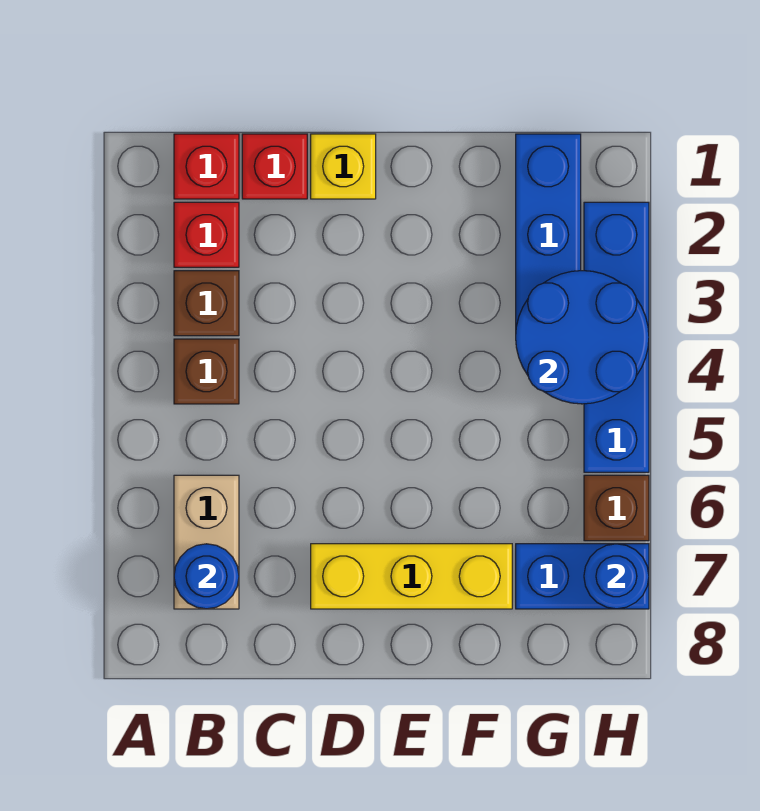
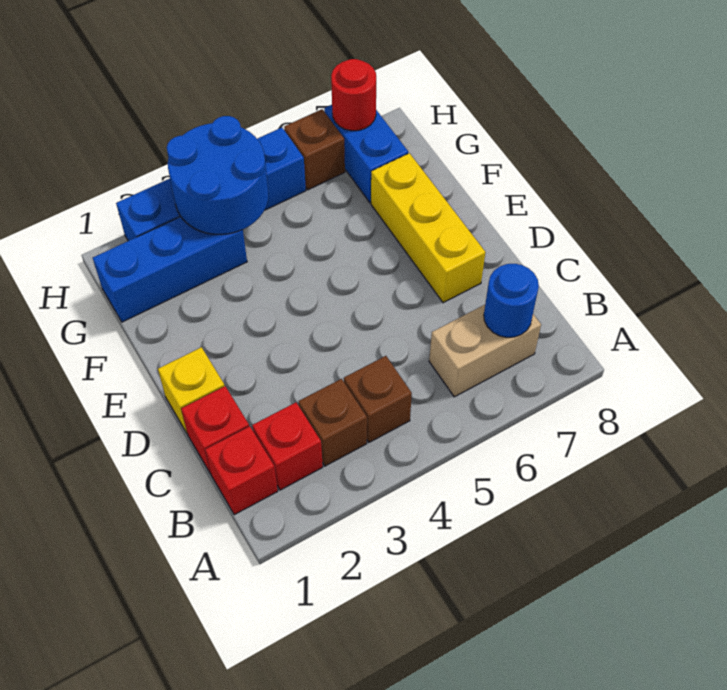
blue round brick H7 level 2 -> red round brick H7 level 2

